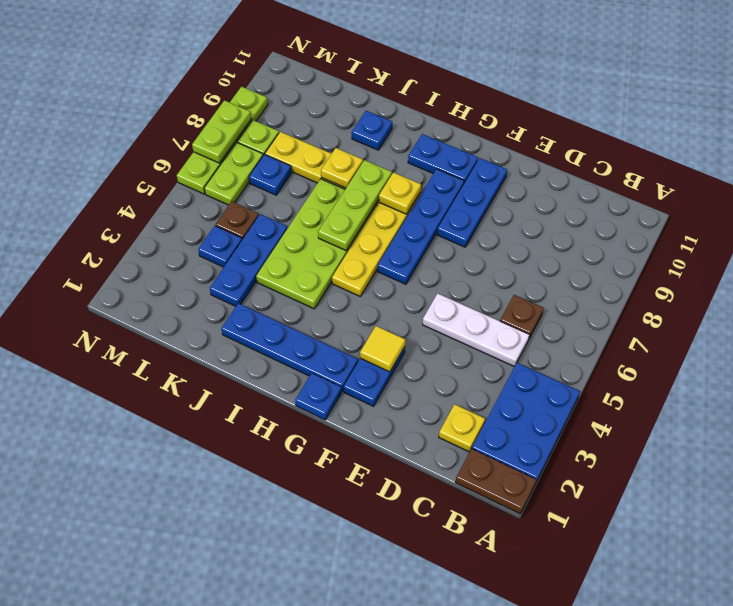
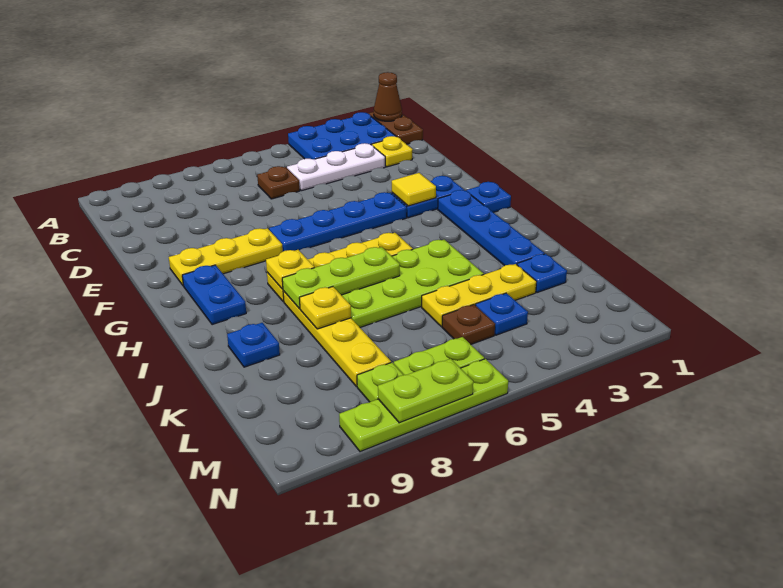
none -> brown cone A1 level 2
white plate C5:E5 level 1 -> white plate C3:C5 level 1
blue plate F8:F10 level 1 -> yellow plate F8:F10 level 1
blue plate G6:G9 level 1 -> blue plate F4:F7 level 1
blue plate K3:K5 level 1 -> yellow plate K3:K5 level 1
blue plate L7 level 1 -> blue plate K2 level 1

